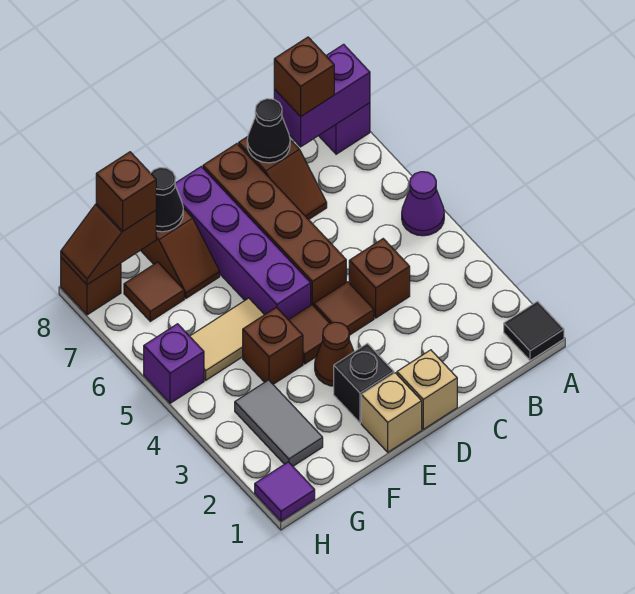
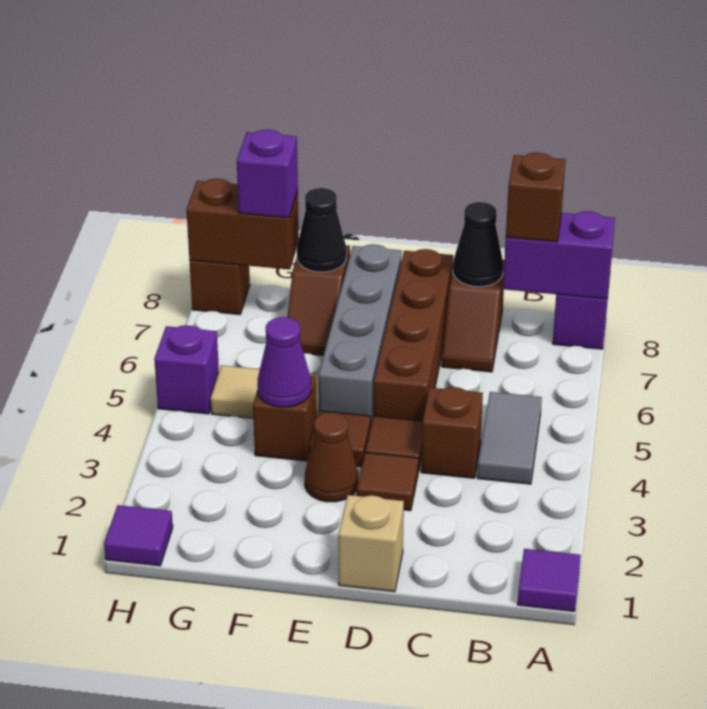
black tile A1 level 1 -> purple tile A1 level 1
purple cone A5 level 1 -> purple cone F4 level 2
tan brick E1 level 1 -> none
black brick E2 level 1 -> none
purple brick E5:E8 level 1 -> grey brick E5:E8 level 1
grey tile G2:G3 level 1 -> grey tile B4:B5 level 1
brown tile G7 level 1 -> brown tile D3 level 1
brown slope G8:H8 level 2 top G -> brown brick G8:H8 level 2
brown brick G8 level 3 -> purple brick G8 level 3

